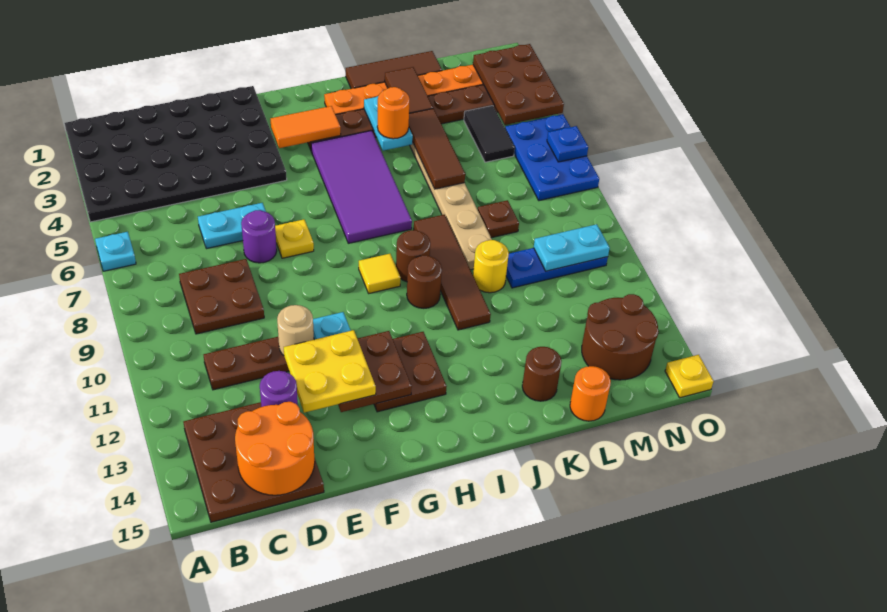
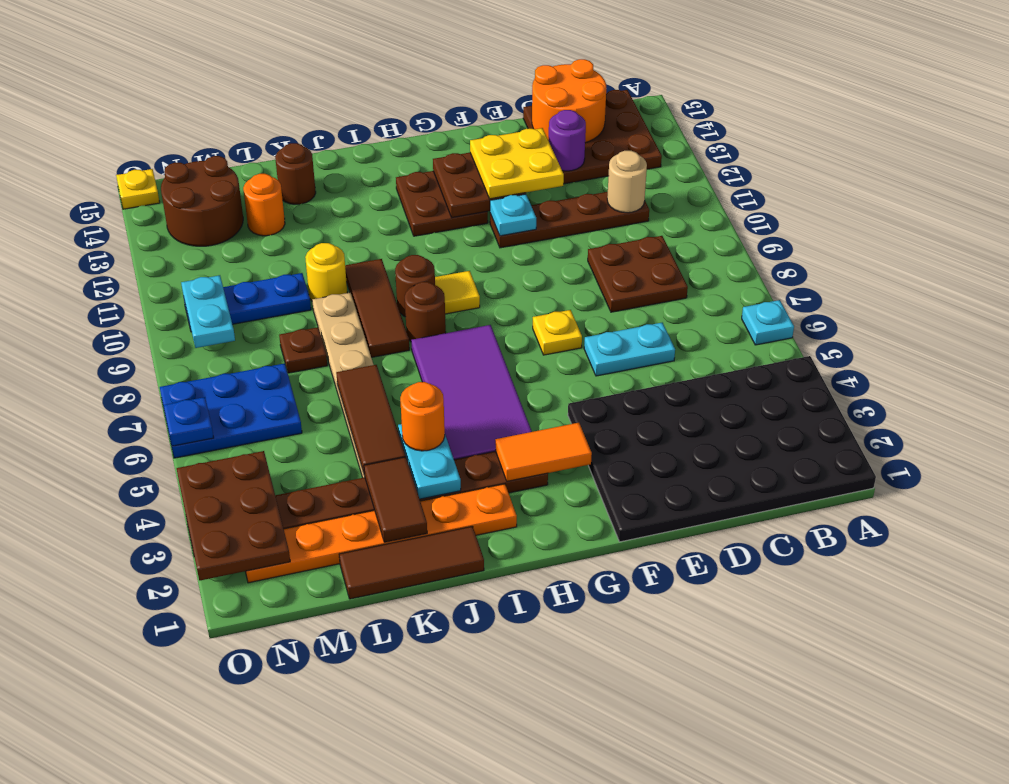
purple round brick E7 level 1 -> none
tan round brick E11 level 2 -> tan round brick C11 level 2
brown round brick I10 level 1 -> brown round brick I8 level 1
brown tile J8:J11 level 1 -> brown tile J8:J10 level 1
orange round brick L15 level 1 -> orange round brick L13 level 1
black tile M4:M5 level 1 -> none
cyan plate M10:N10 level 2 -> cyan plate N9:N10 level 2
blue plate N5:O7 level 1 -> blue plate M6:O7 level 1

